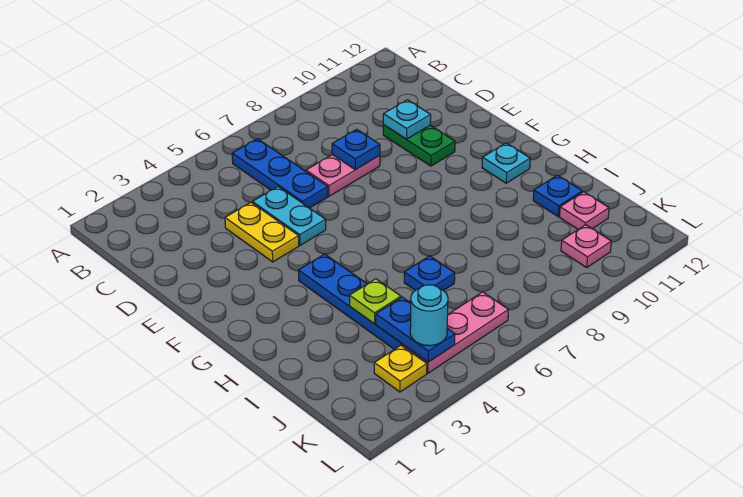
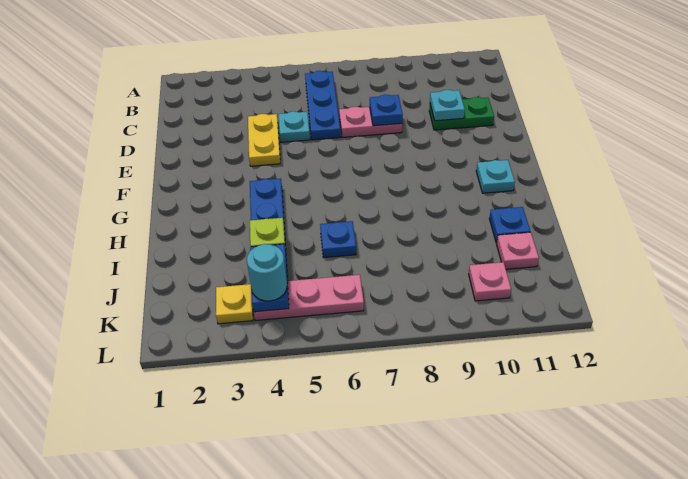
cyan plate D5:E5 level 1 -> cyan plate D5 level 1
green plate D10:E10 level 1 -> green plate D10:D11 level 1

